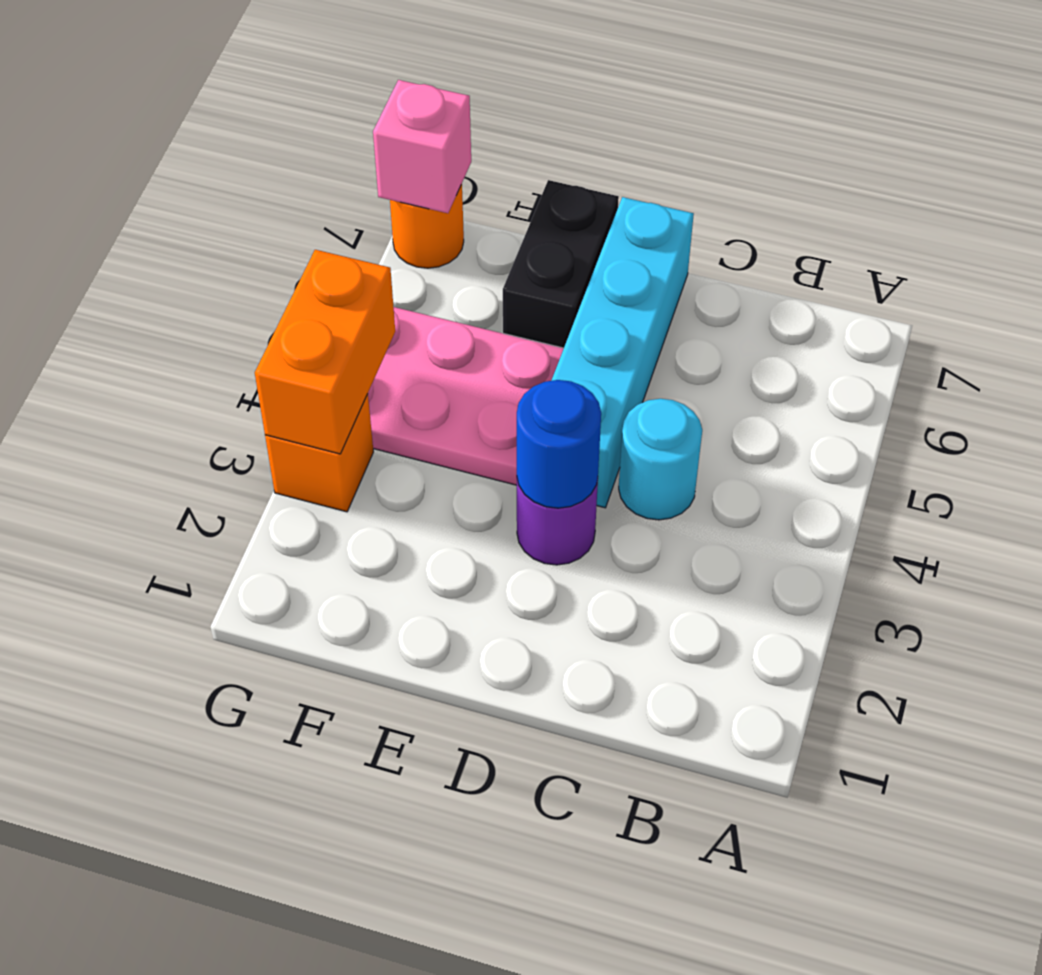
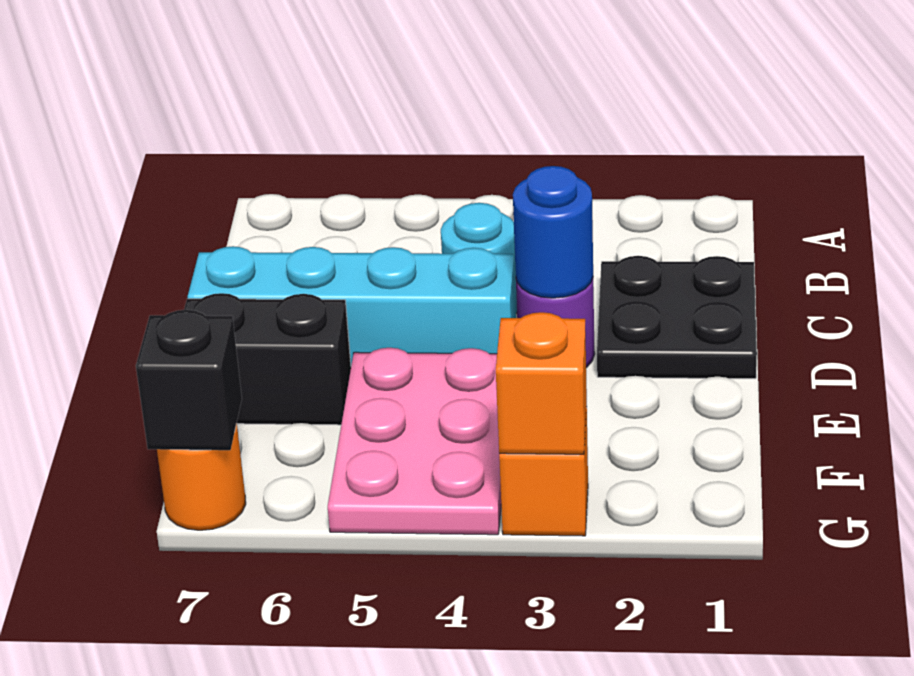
none -> black plate C1:D2 level 1
orange brick G3:G4 level 2 -> orange brick G3 level 2
pink brick G7 level 2 -> black brick G7 level 2

